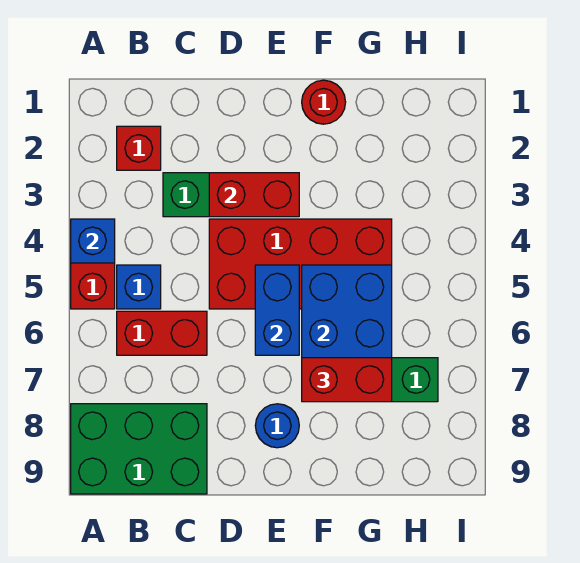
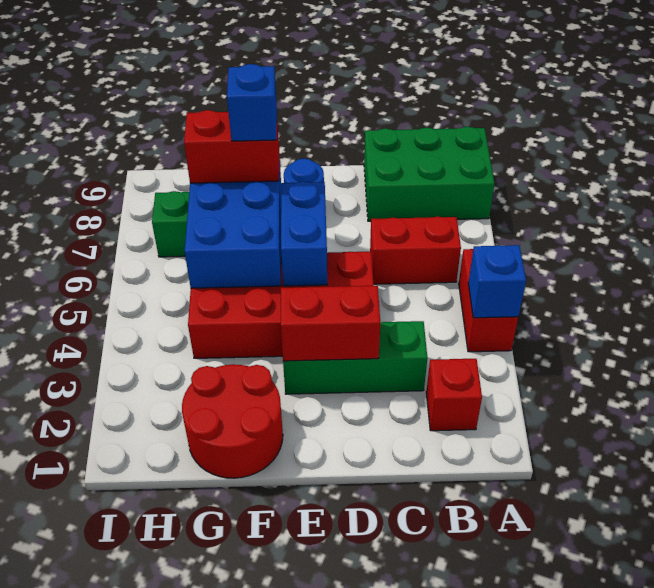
blue brick B5 level 1 -> blue brick F7 level 4
red round brick F1 level 1 -> red round brick F1:G2 level 1

